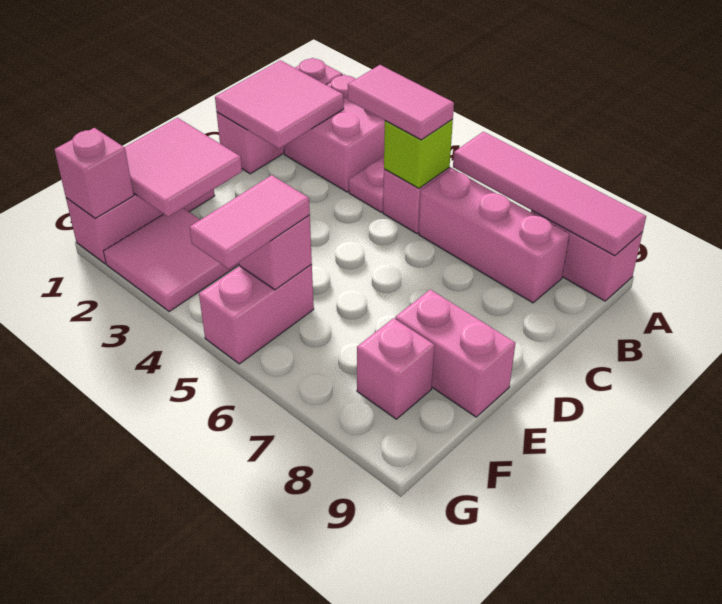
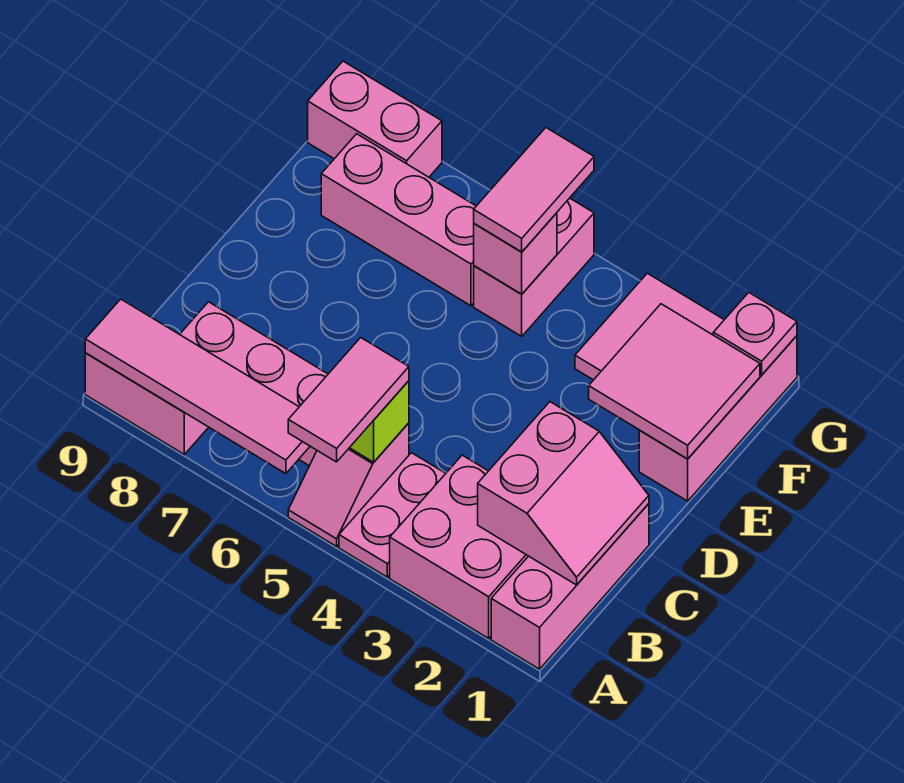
pink tile B1:C2 level 2 -> pink slope B1:C2 level 2 top 2
pink tile B4:B5 level 3 -> pink tile A5:B5 level 3
pink brick E8:E9 level 1 -> pink brick G8:G9 level 1
pink brick F8 level 1 -> pink brick F6:F8 level 1
pink brick G1 level 2 -> pink plate G1 level 2

